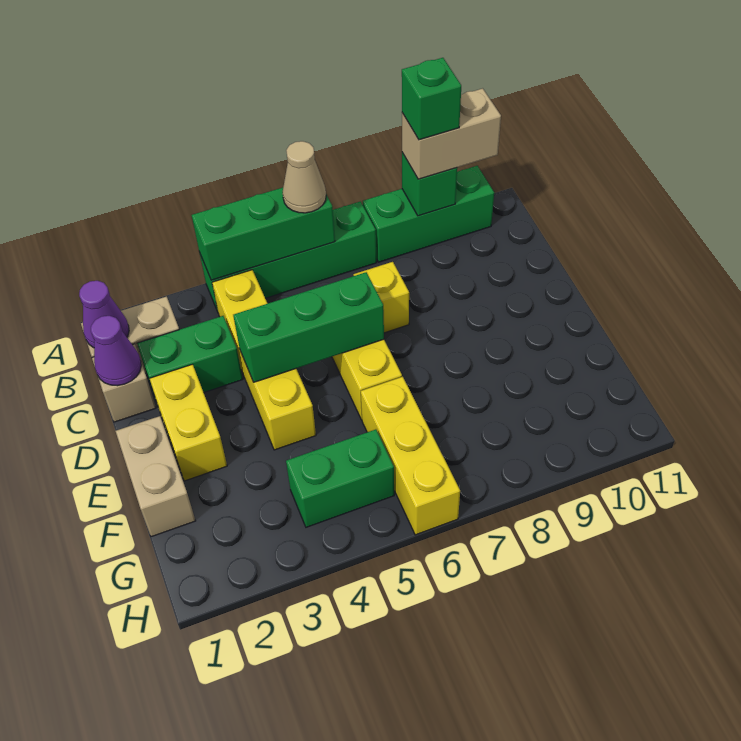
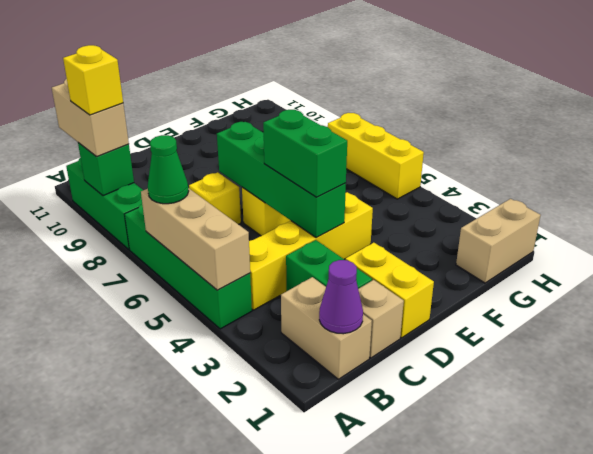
green brick A4:A6 level 2 -> tan brick A4:A6 level 2
tan cone A6 level 3 -> green cone A6 level 3
green brick A9 level 4 -> yellow brick A9 level 4
purple cone C1 level 2 -> none
yellow brick D2:E2 level 1 -> yellow brick D1:D2 level 1
green brick D4:D6 level 2 -> green brick D4:D7 level 2
tan brick E1:F1 level 1 -> tan brick G1:H1 level 1
yellow brick F6:H6 level 1 -> yellow brick H5:H7 level 1
green brick G4:G5 level 1 -> green brick D4:D5 level 3

